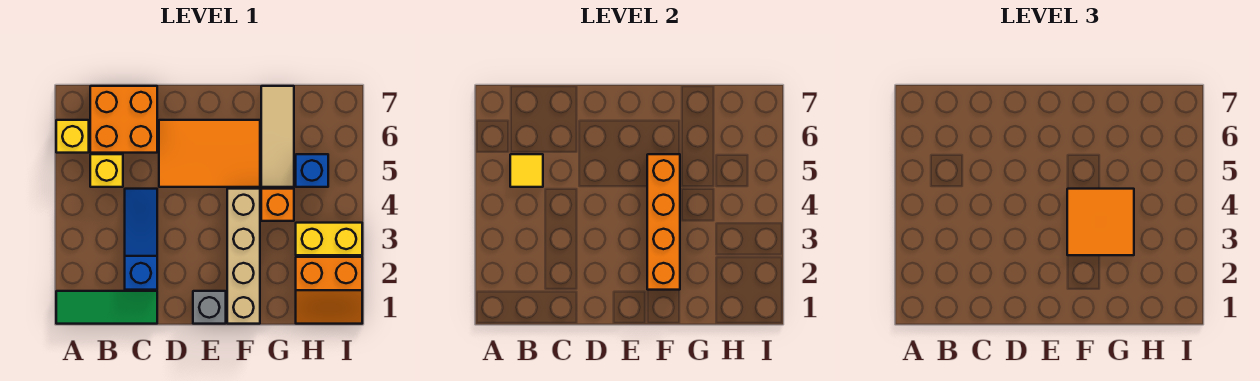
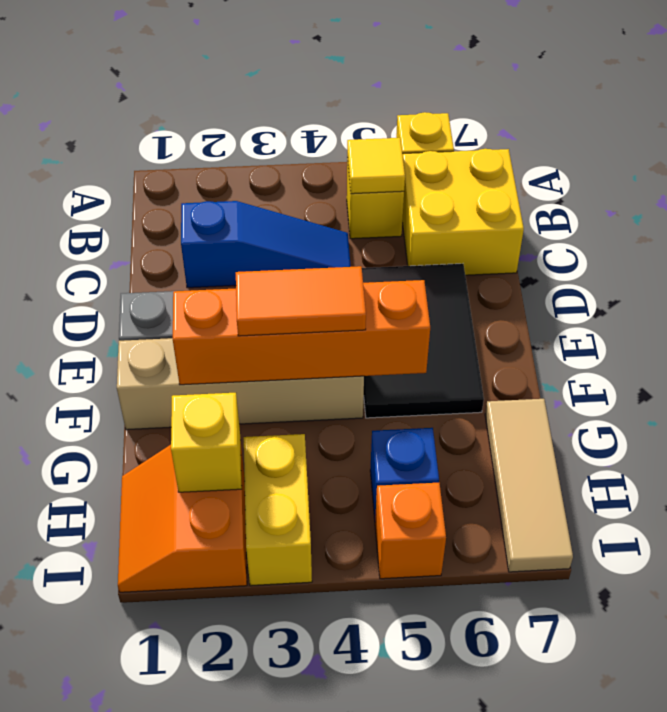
green tile A1:C1 level 1 -> none
orange brick B6:C7 level 1 -> yellow brick B6:C7 level 1
orange tile D5:F6 level 1 -> black tile D5:F6 level 1
orange tile F3:G4 level 3 -> orange tile F3:F4 level 3
orange brick G4 level 1 -> orange brick I5 level 1
tan tile G5:G7 level 1 -> tan tile G7:I7 level 1
none -> yellow brick H2 level 2

